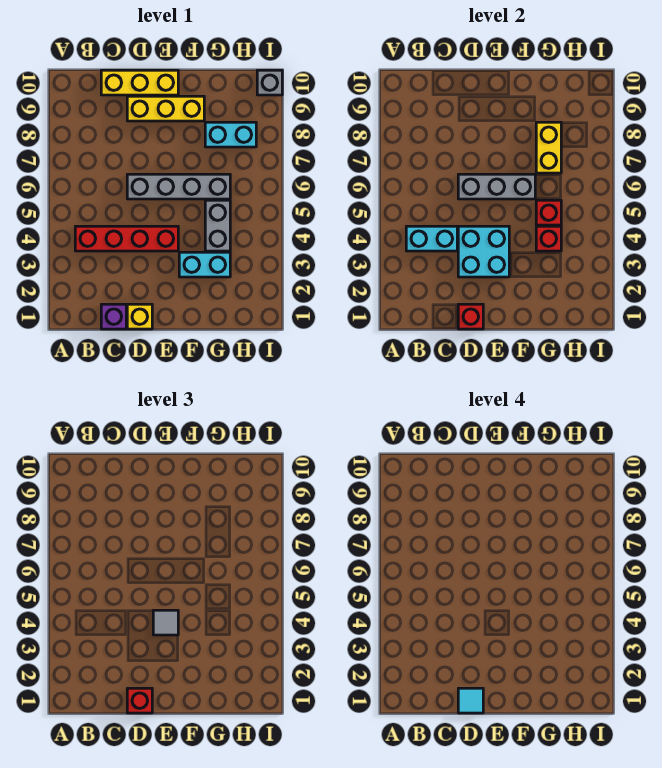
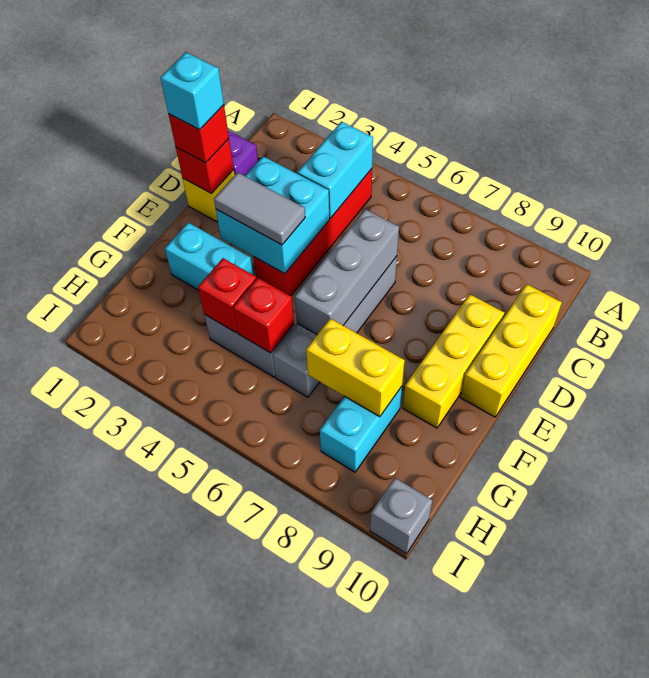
cyan tile D1 level 4 -> cyan brick D1 level 4
grey tile E4 level 3 -> grey tile E3:E4 level 3
cyan brick F3:G3 level 1 -> cyan brick F2:F3 level 1

